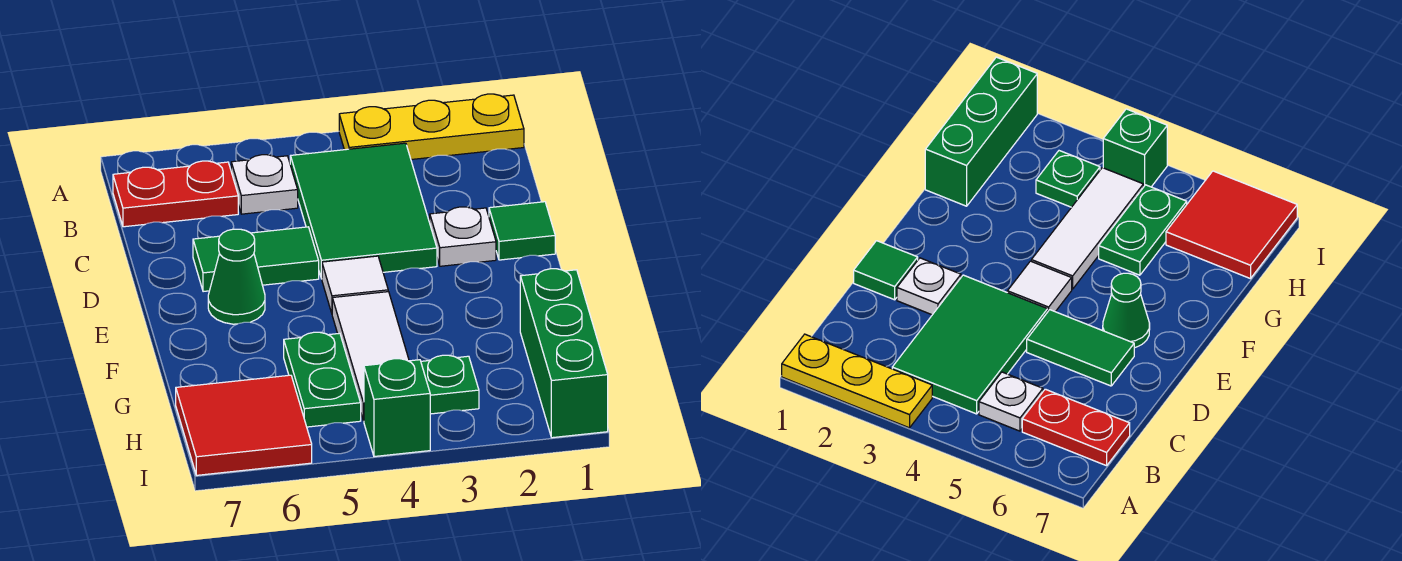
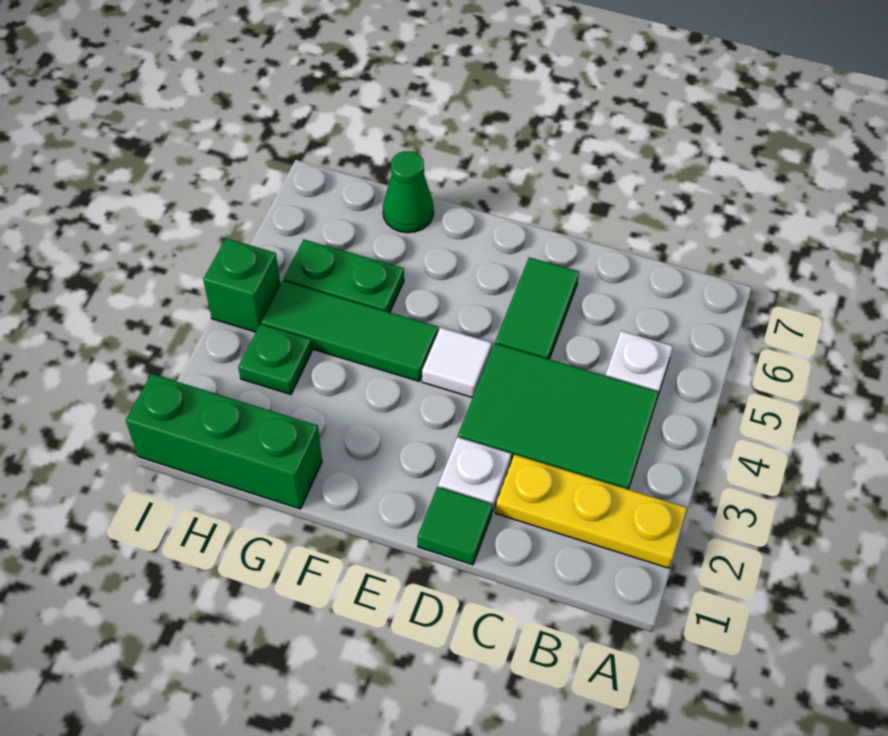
yellow plate A1:A3 level 1 -> yellow plate A2:C2 level 1
red plate B6:B7 level 1 -> none
green cone E6 level 1 -> green cone G7 level 1
white tile F4:H4 level 1 -> green tile F4:H4 level 1
red tile H6:I7 level 1 -> none

